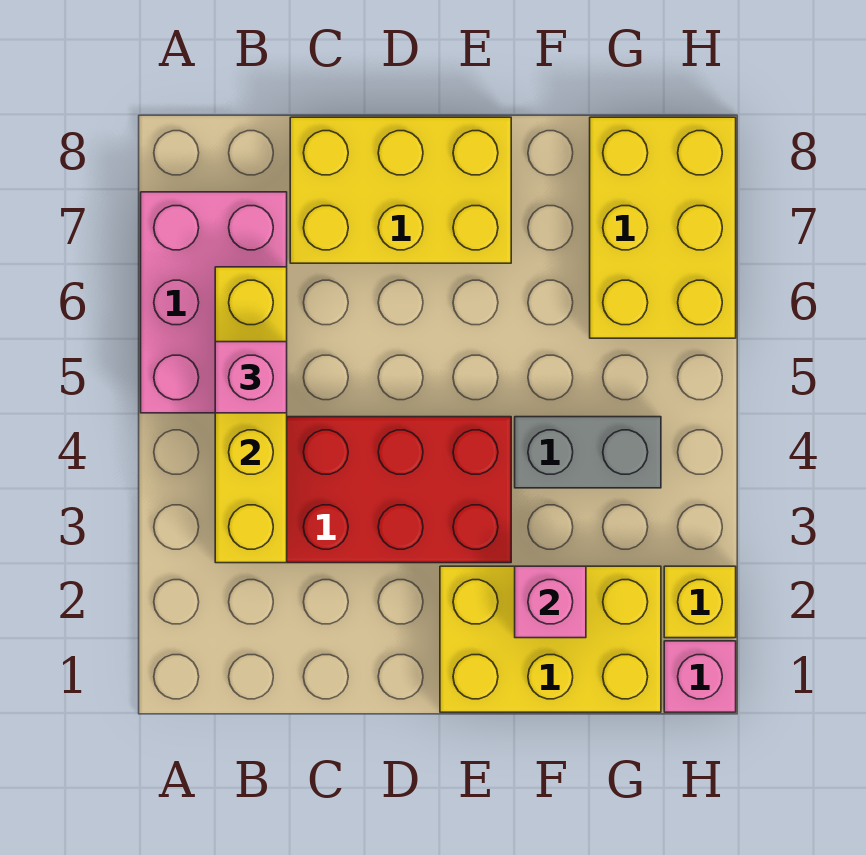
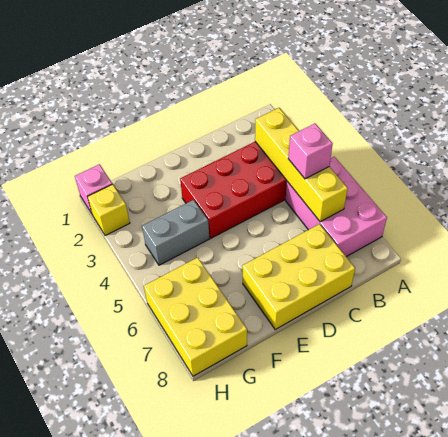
yellow brick E1:G2 level 1 -> none
pink brick F2 level 2 -> none

